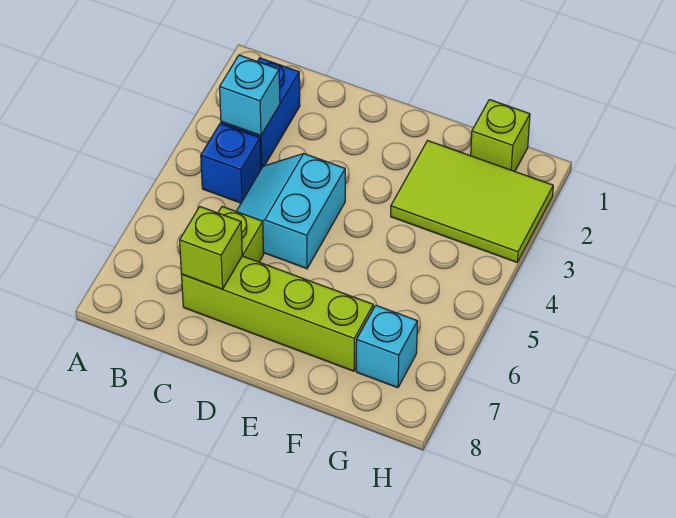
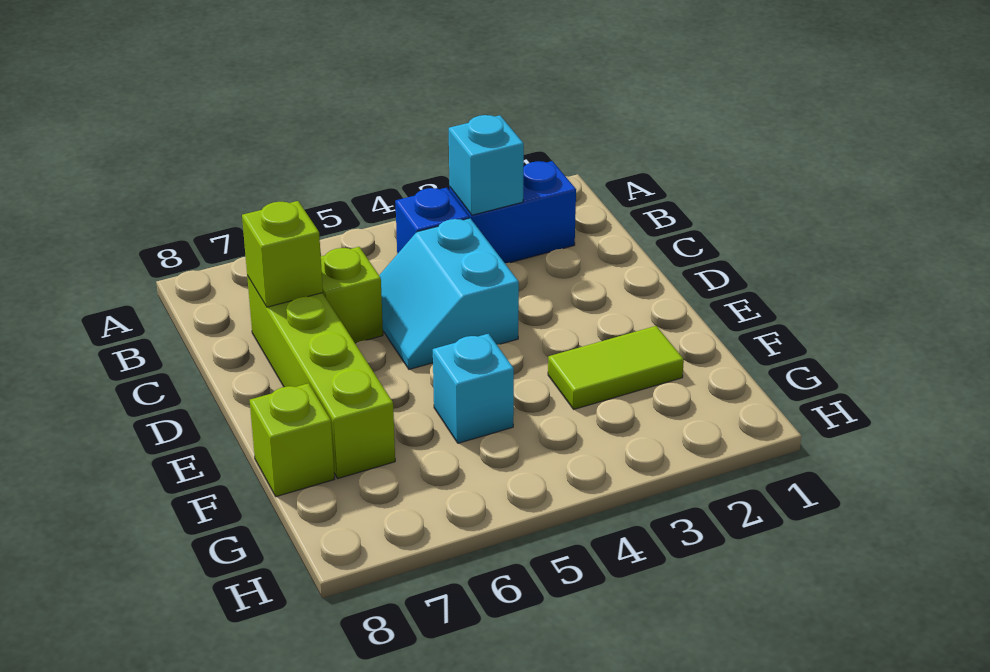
cyan slope C4:D5 level 1 top D -> cyan slope C4:D5 level 1 top 4
lime tile F2:H3 level 1 -> lime tile F2:F3 level 1
lime brick G1 level 1 -> lime brick F8 level 1
cyan brick G7 level 1 -> cyan brick F5 level 1

